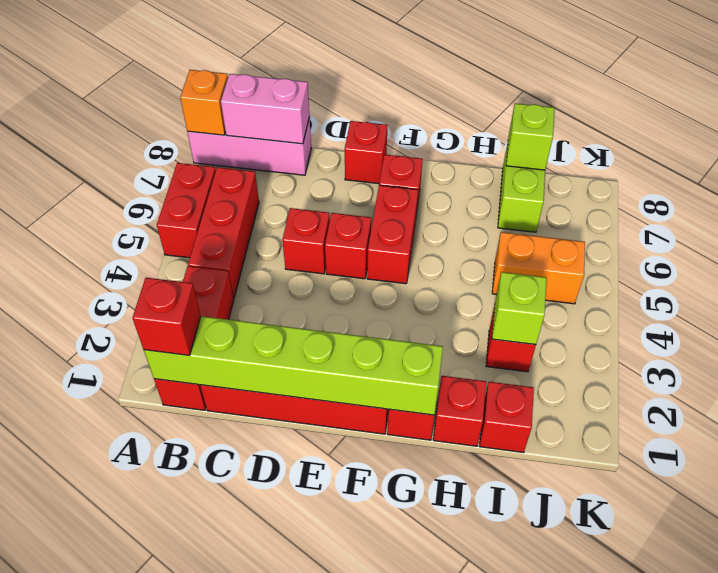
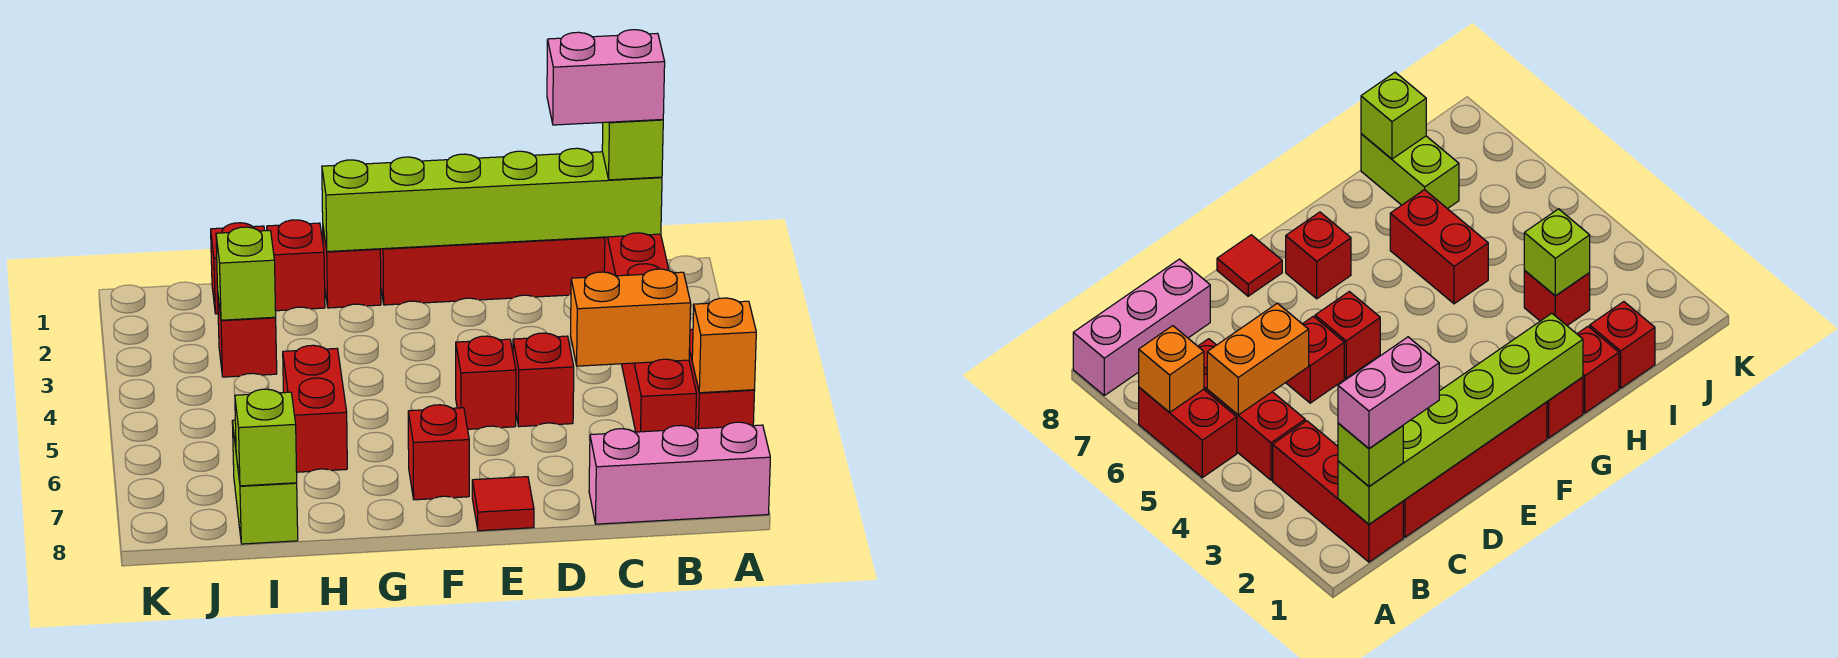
orange brick A8 level 2 -> orange brick A6 level 2
red brick B1 level 3 -> lime brick B1 level 3
pink brick B8:C8 level 2 -> pink brick B1:C1 level 4
red brick E8 level 1 -> red tile E8 level 1
red brick F5:F6 level 1 -> red brick H5:H6 level 1
orange brick I5:J5 level 1 -> orange brick B5:C5 level 2

